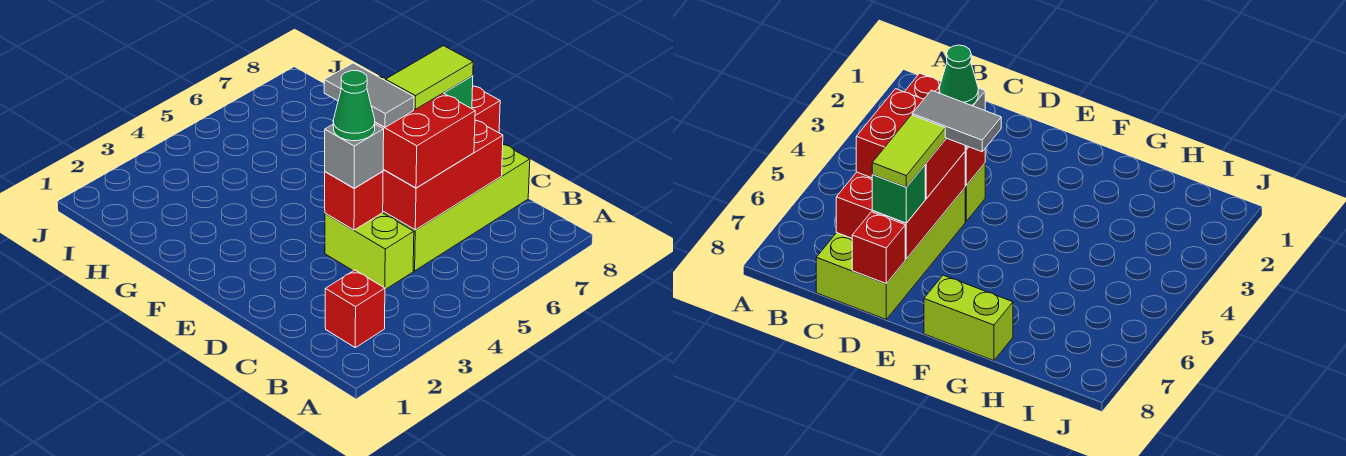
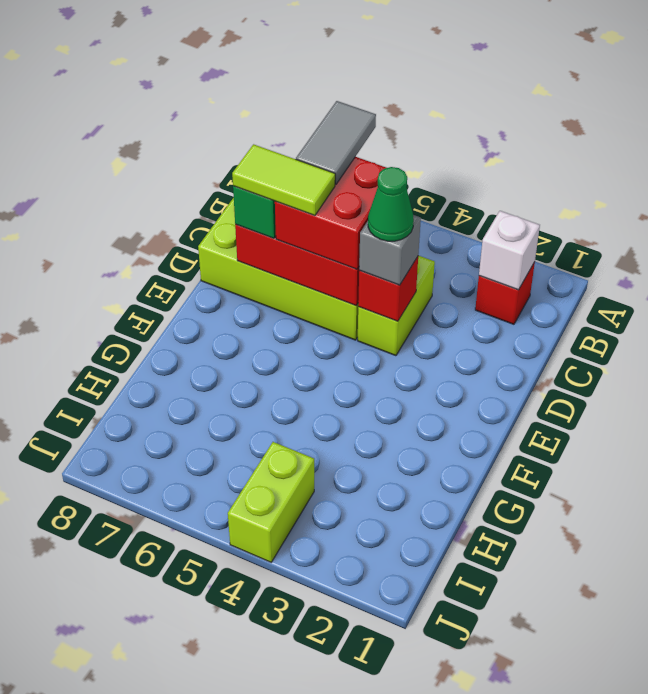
none -> white brick B2 level 2
grey tile D5:E5 level 4 -> grey tile B6:C6 level 4
red brick D8 level 2 -> none
lime brick F8:G8 level 1 -> lime brick I4:J4 level 1

